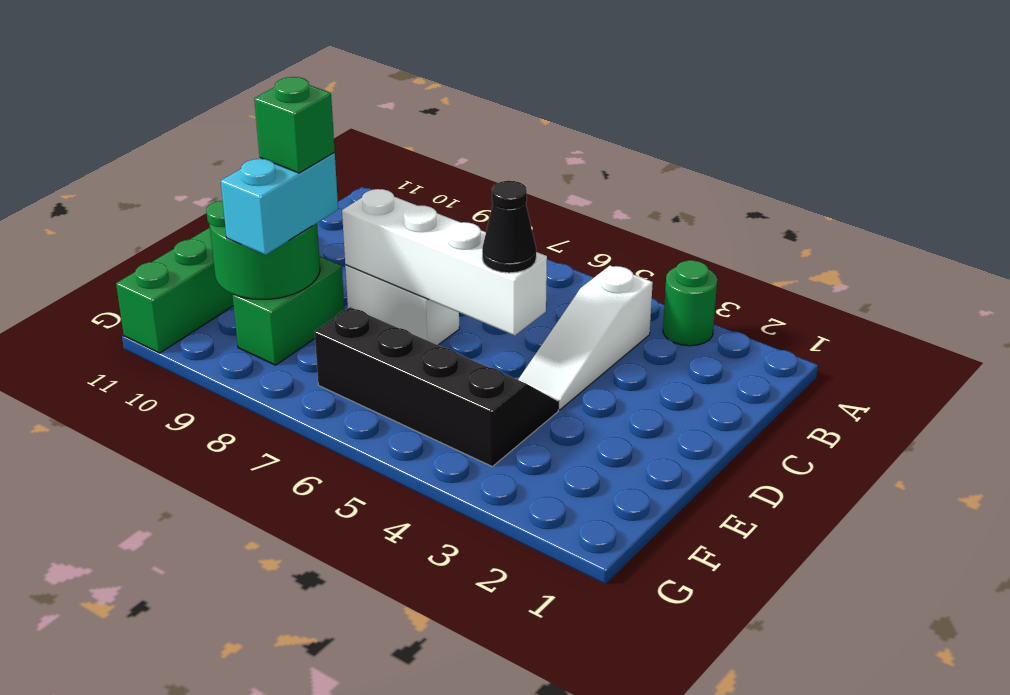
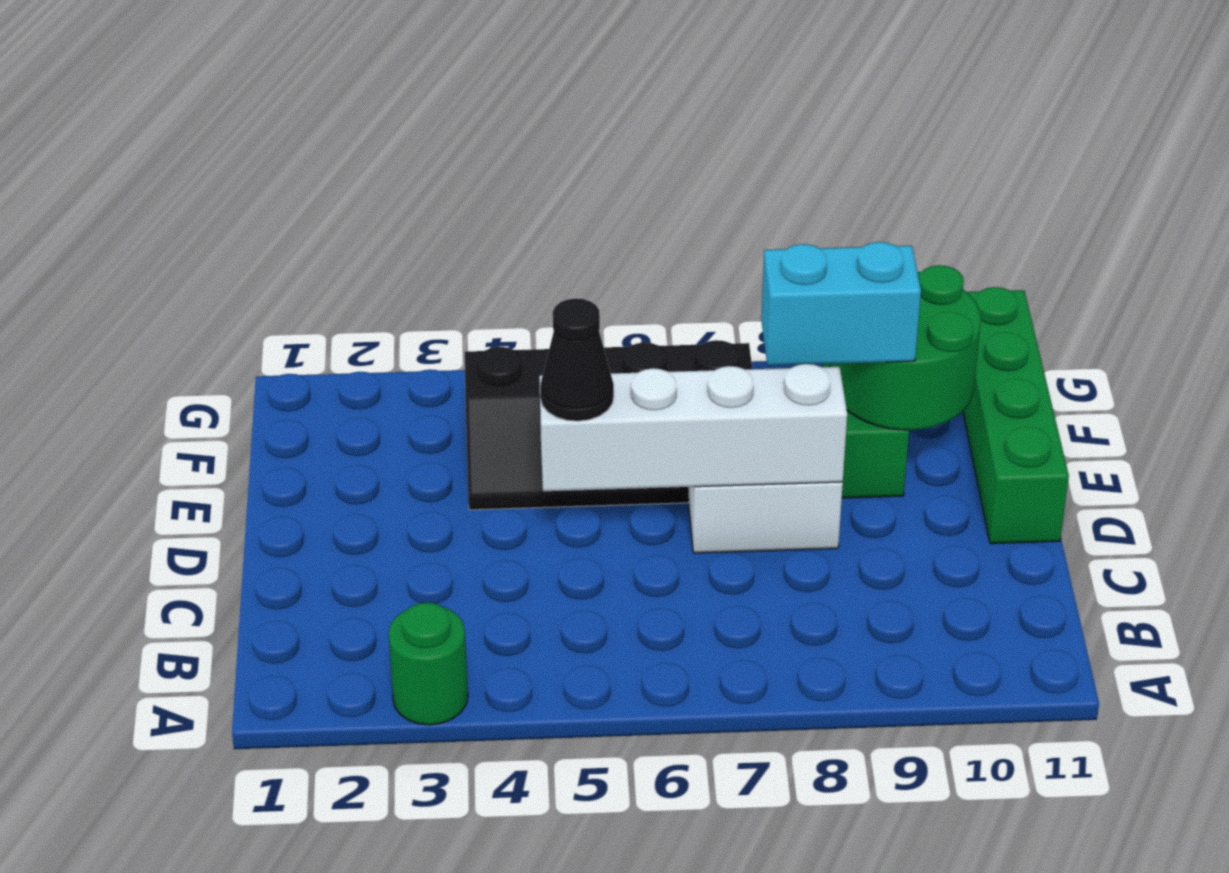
white slope B4:D4 level 1 top B -> none
cyan brick E9:F9 level 3 -> cyan brick E8:E9 level 3
green brick E9 level 4 -> none

